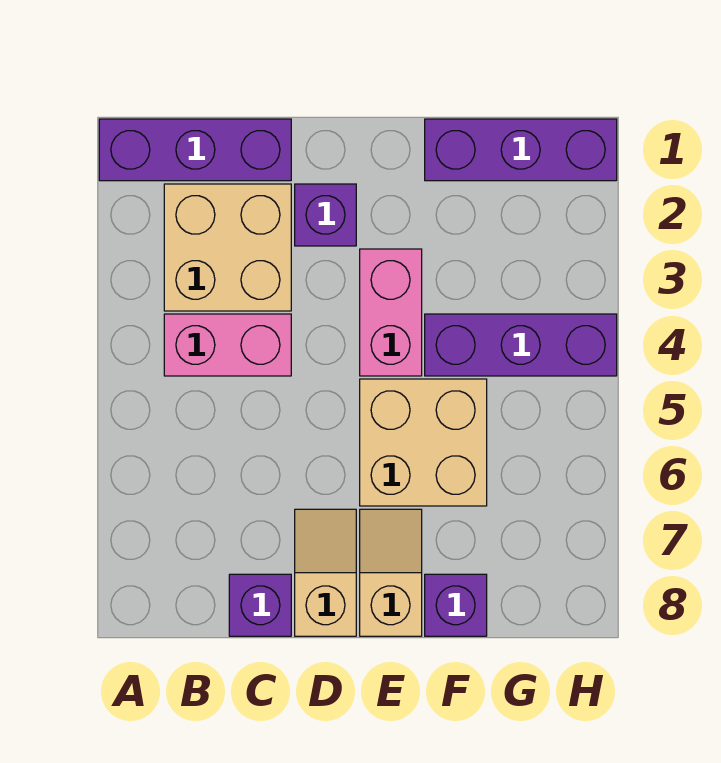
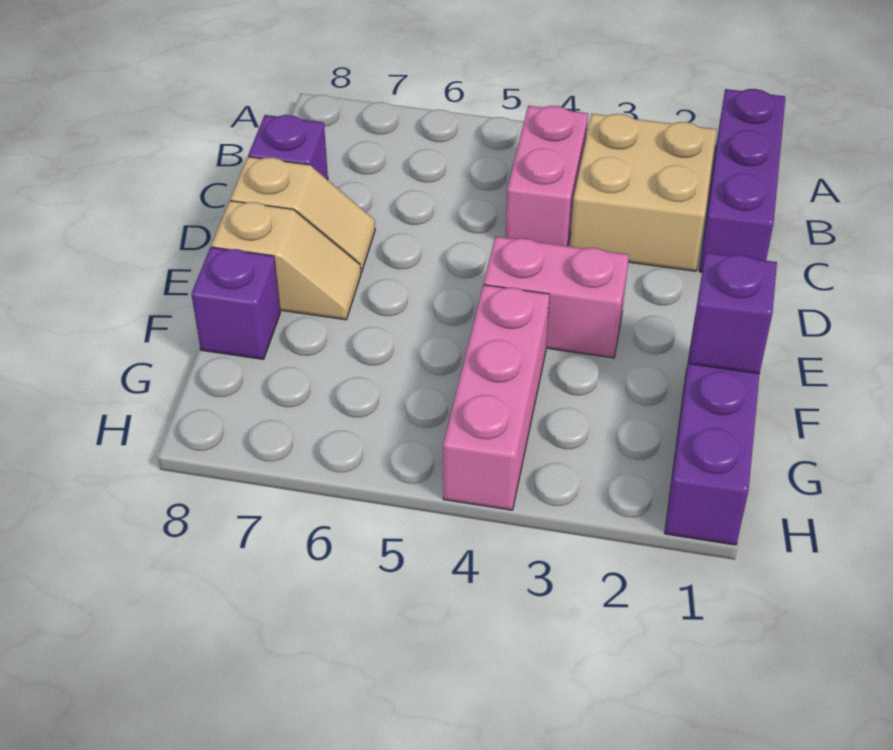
purple brick D2 level 1 -> purple brick F1 level 2
tan brick E5:F6 level 1 -> none
purple brick F4:H4 level 1 -> pink brick F4:H4 level 1

